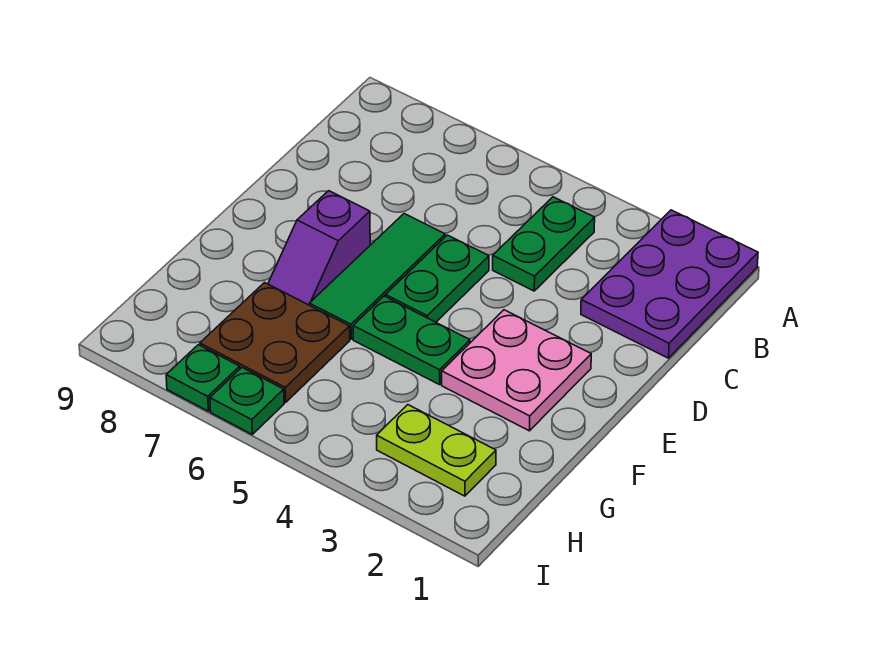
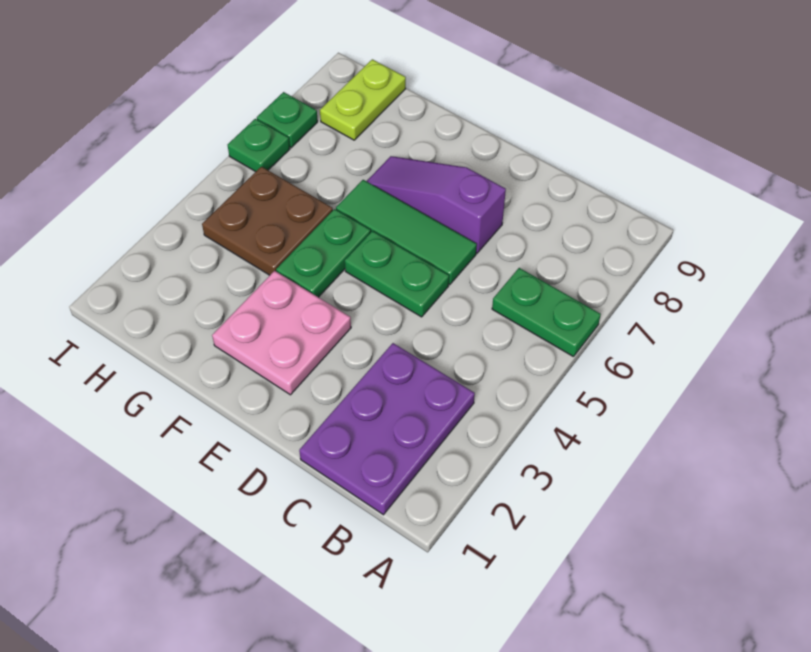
purple plate A1:C2 level 1 -> purple plate B1:C3 level 1
green plate B4:C4 level 1 -> green plate A6:B6 level 1
purple slope E7:F7 level 1 top E -> purple slope D7:F7 level 1 top D
brown plate G6:H7 level 1 -> brown plate G4:H5 level 1
lime plate H2:H3 level 1 -> lime plate H8:H9 level 1

